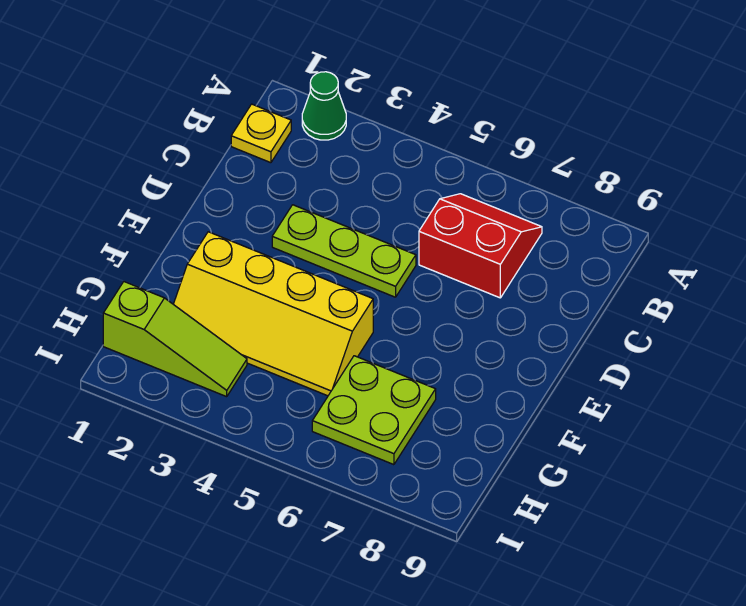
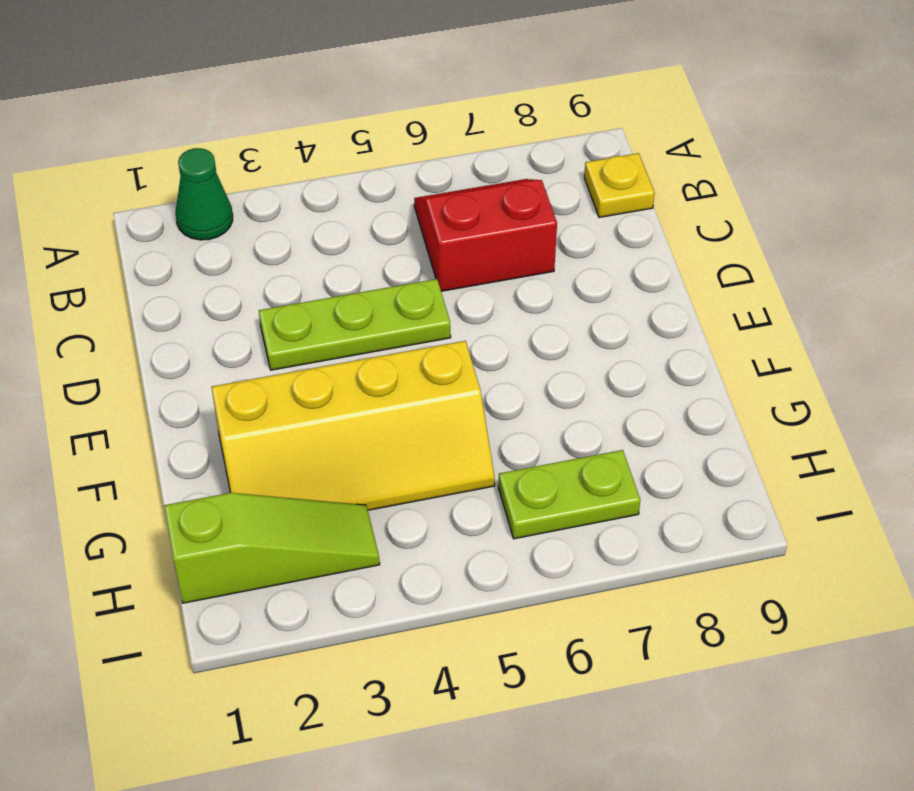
yellow plate B1 level 1 -> yellow plate B9 level 1
lime plate G6:H7 level 1 -> lime plate H6:H7 level 1

